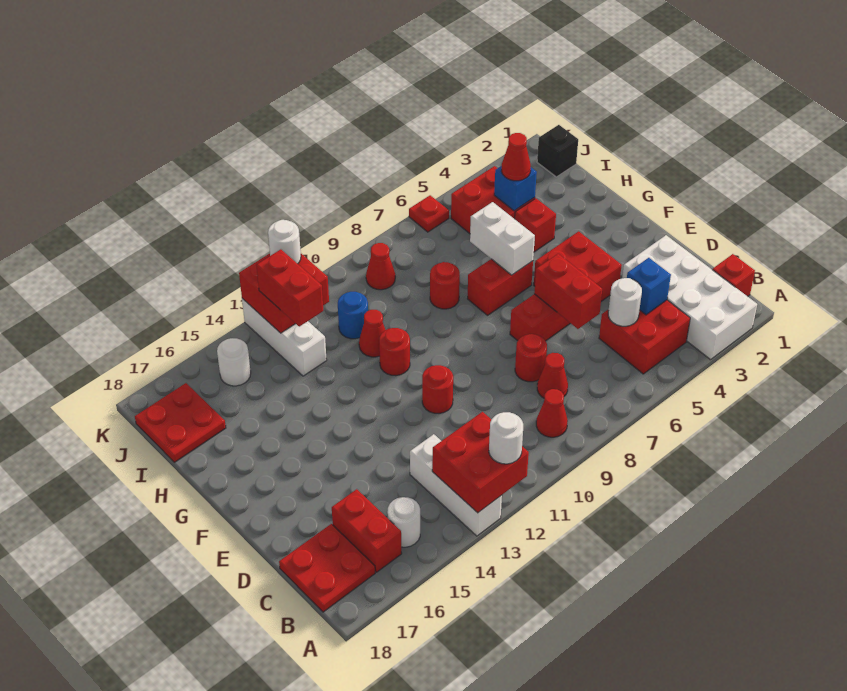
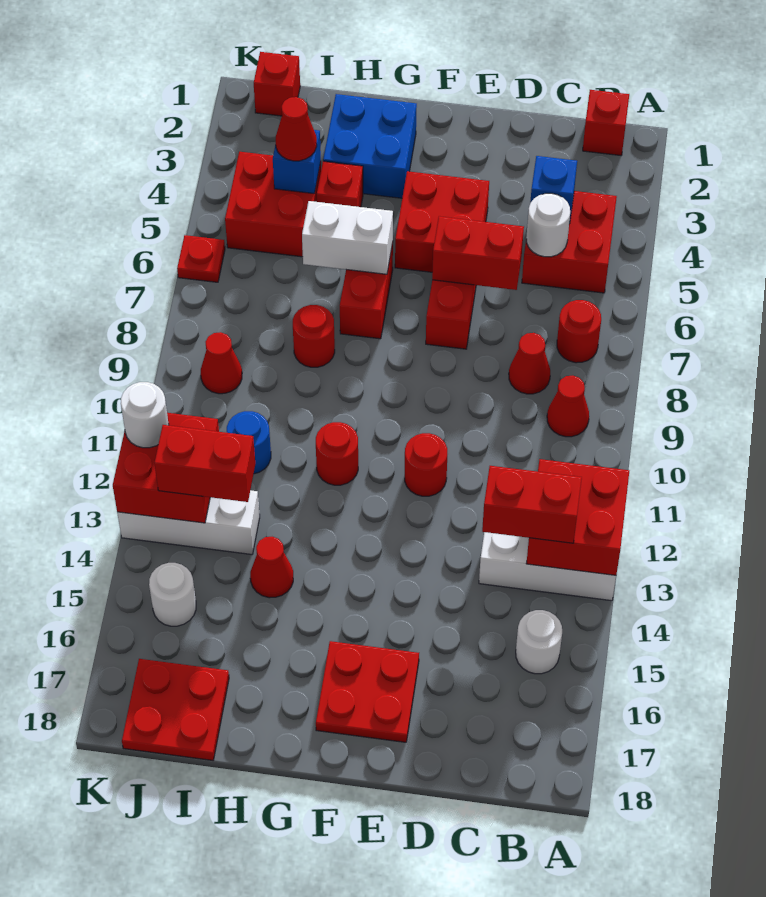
white brick A2:D3 level 1 -> none
white round brick A12 level 3 -> none
red brick B16:C16 level 1 -> red brick B13:C13 level 3
red plate B17:C18 level 1 -> red plate E16:F17 level 1
red round brick D8 level 1 -> red round brick B7 level 1
none -> blue brick G2:H3 level 1
red cone H11 level 1 -> red cone H14 level 1
black brick J1 level 1 -> red brick J1 level 1

